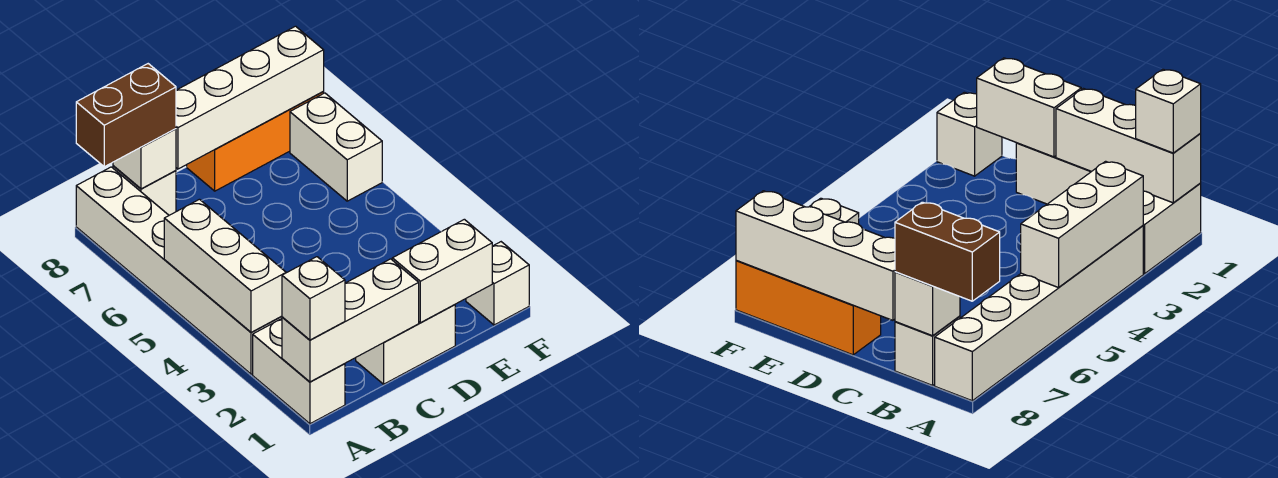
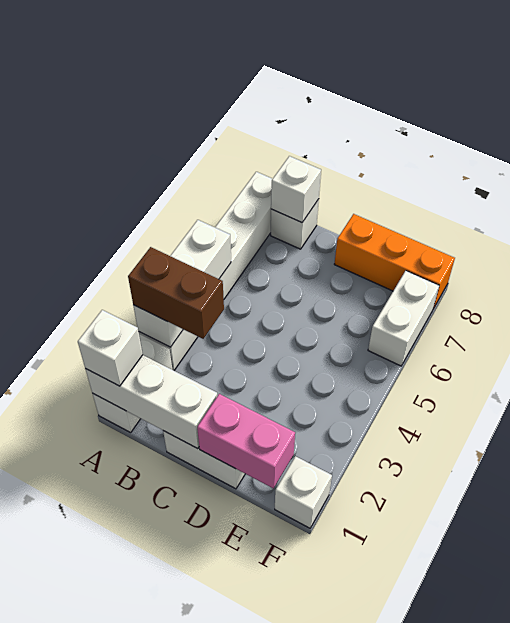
brown brick A8:B8 level 3 -> brown brick A3:B3 level 3
white brick C8:F8 level 2 -> none
white brick D1:E1 level 2 -> pink brick D1:E1 level 2

